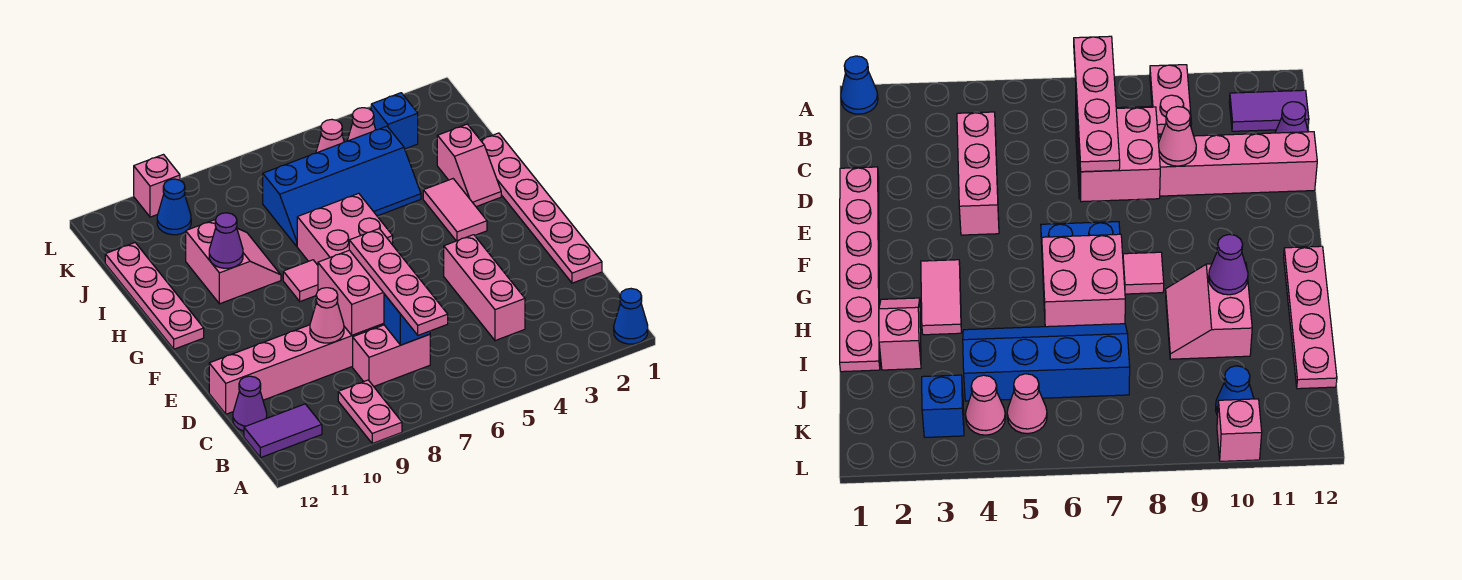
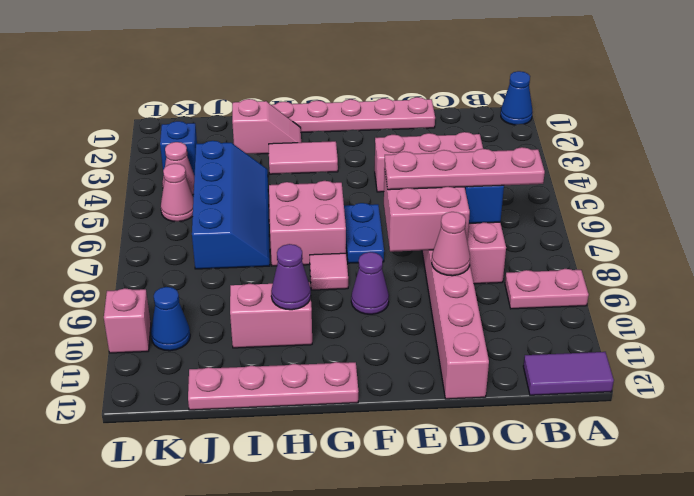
purple tile B11:B12 level 1 -> purple tile A12:B12 level 1
purple cone C12 level 1 -> purple cone F9 level 1

